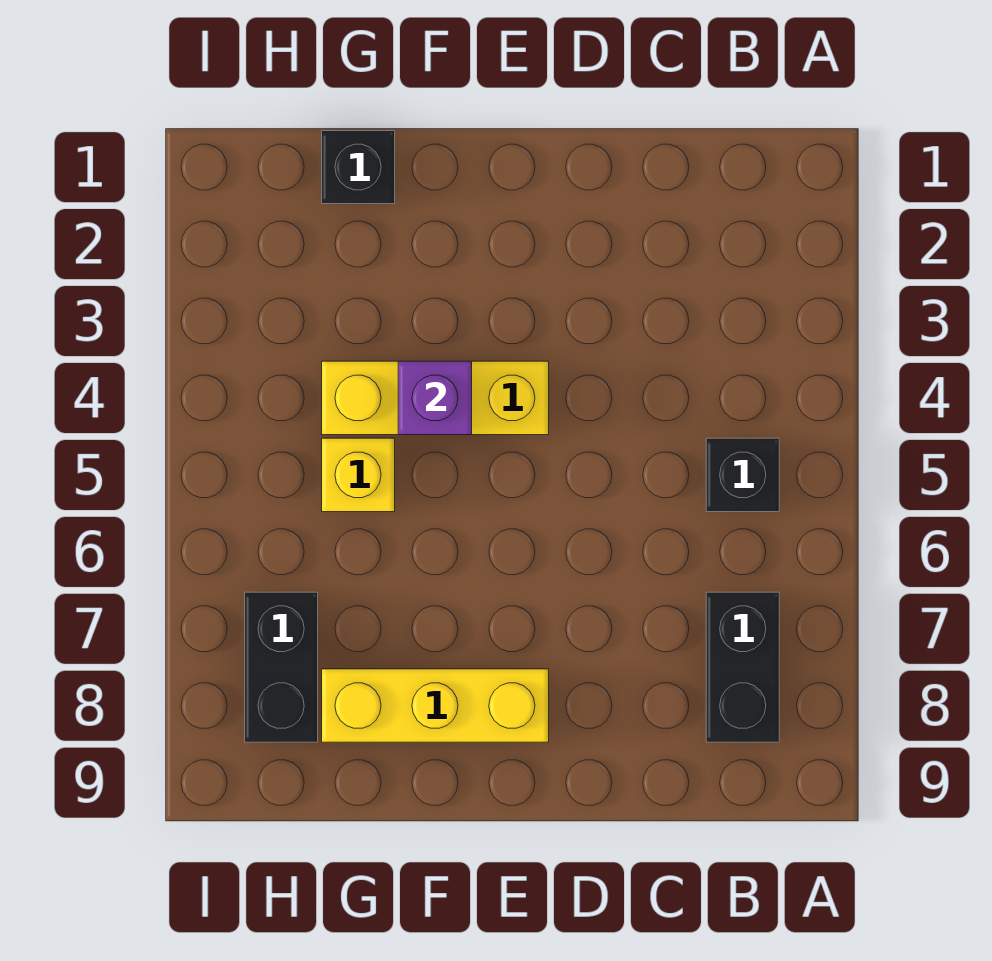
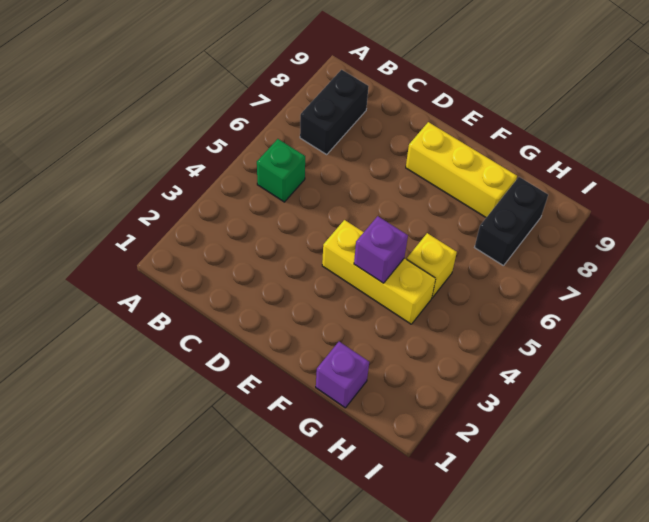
black brick B5 level 1 -> green brick B5 level 1
black brick G1 level 1 -> purple brick G1 level 1

